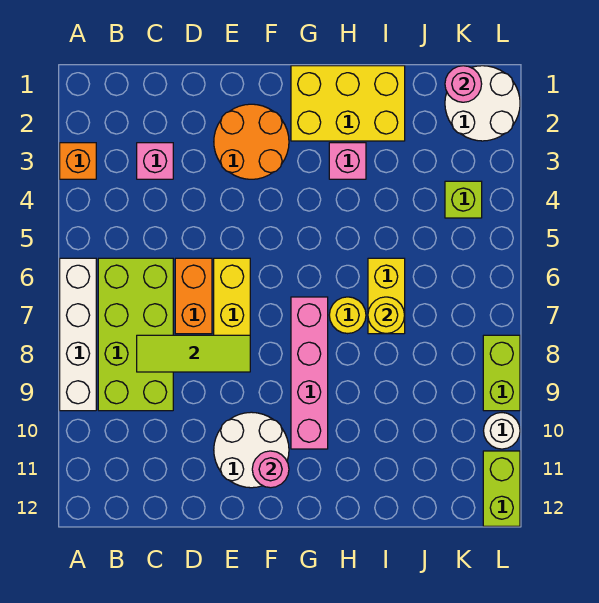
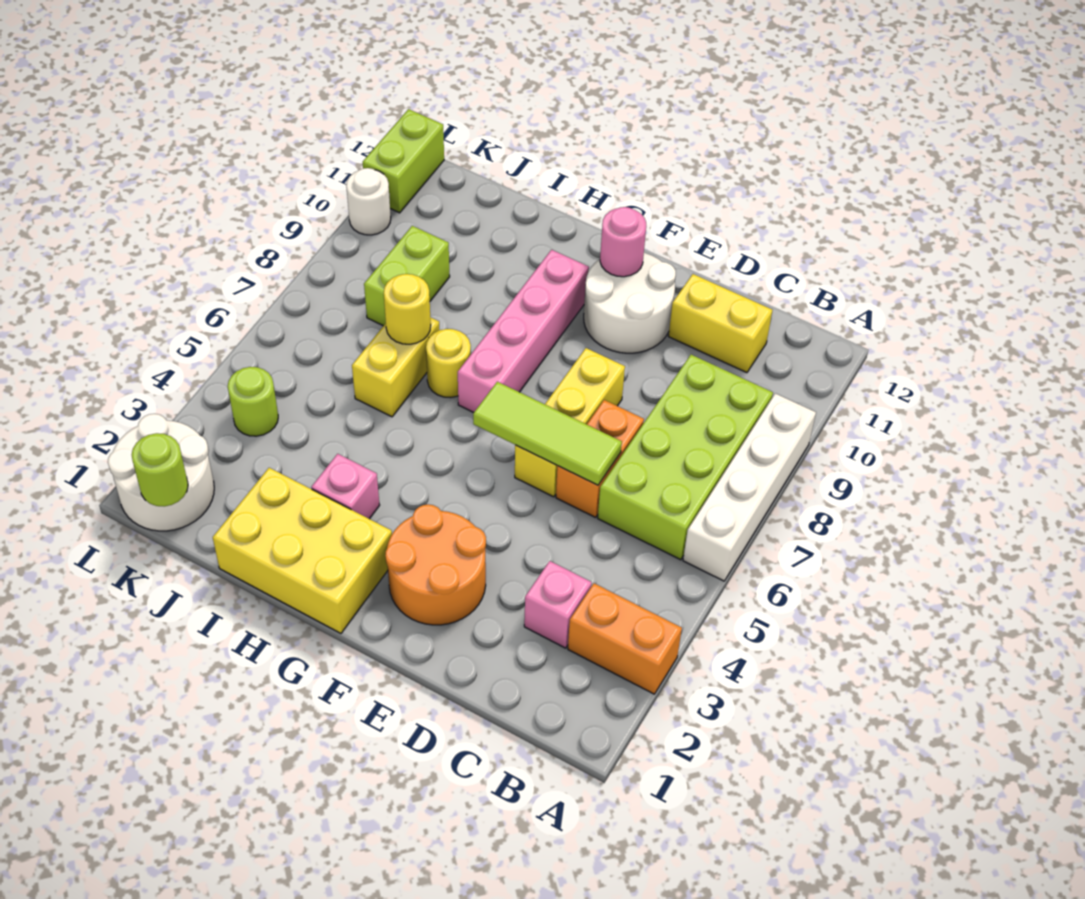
orange brick A3 level 1 -> orange brick A3:B3 level 1
lime tile C8:E8 level 2 -> lime tile D6:F6 level 2
none -> yellow brick C11:D11 level 1
pink round brick K1 level 2 -> lime round brick K1 level 2
lime brick K4 level 1 -> lime round brick K4 level 1
lime brick L8:L9 level 1 -> lime brick J8:J9 level 1

